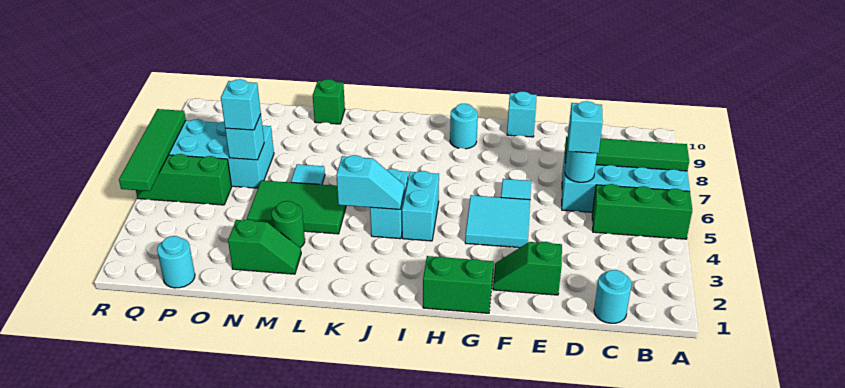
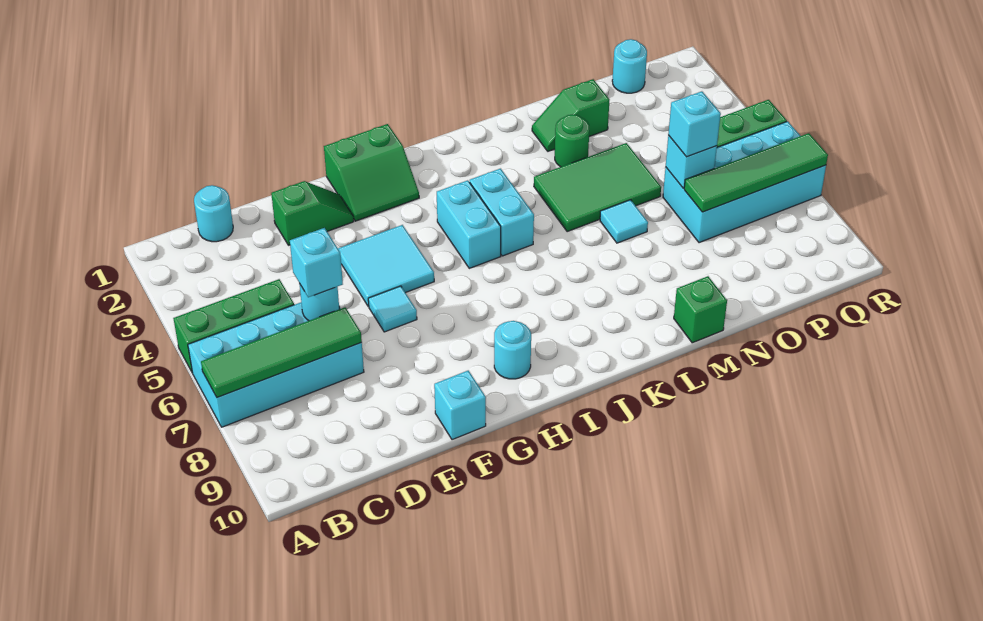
cyan slope J4:K4 level 2 top K -> none
green tile R4:R7 level 2 -> green tile O7:R7 level 2

